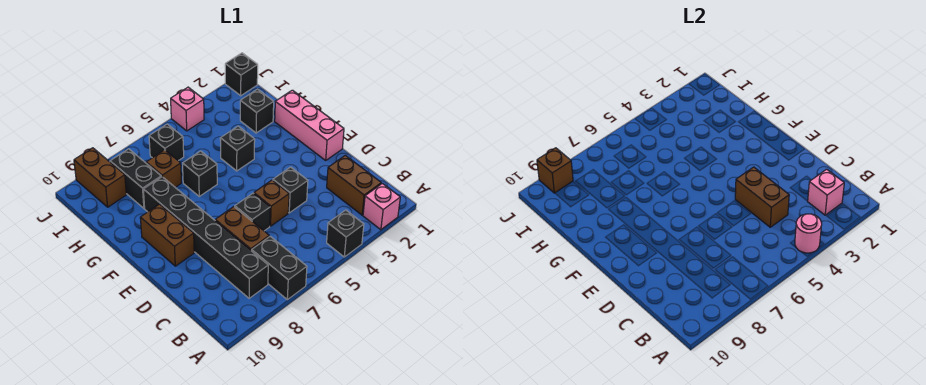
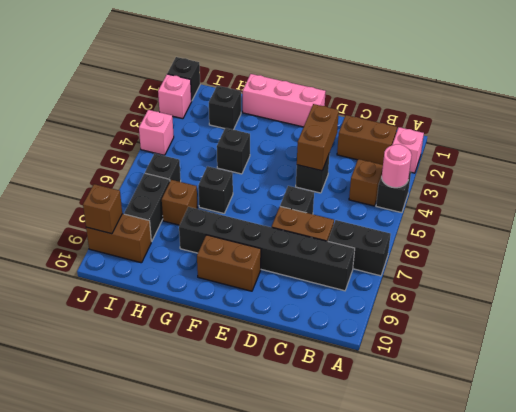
pink brick B2 level 2 -> pink brick J2 level 1
brown brick C4:D4 level 2 -> brown brick D3:D4 level 2
brown brick D5 level 1 -> brown brick B4 level 1
black brick H8:I8 level 1 -> black brick I7:I8 level 1

